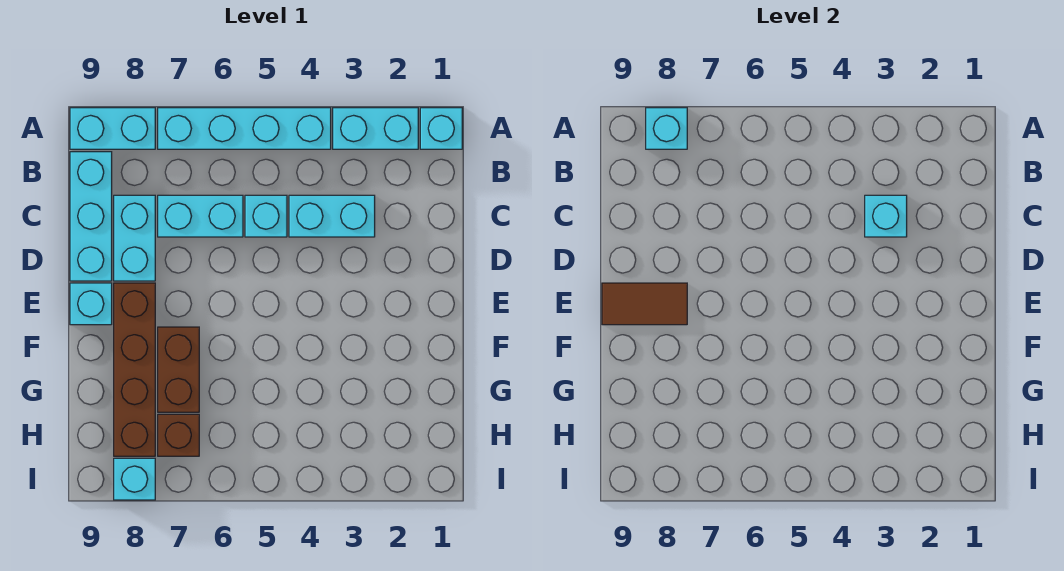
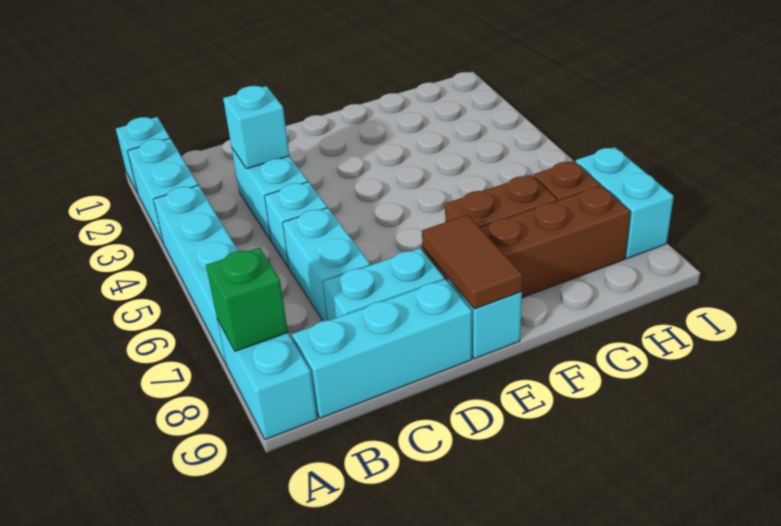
cyan brick A8 level 2 -> green brick A8 level 2
cyan brick I8 level 1 -> cyan brick I7:I8 level 1

